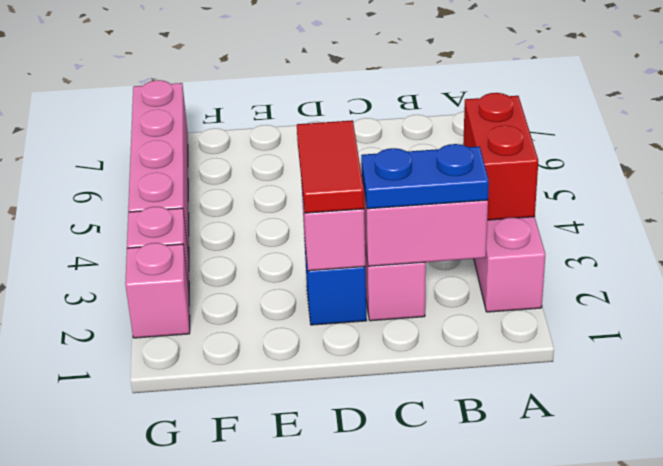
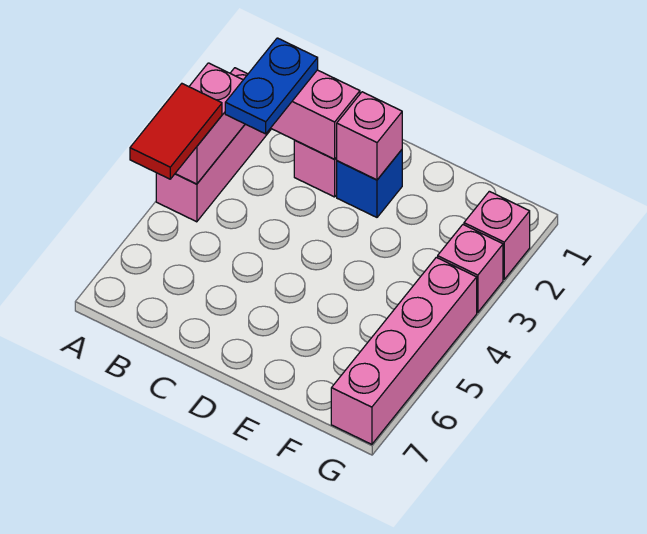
red brick A3:A4 level 2 -> pink brick A3:A4 level 2
blue plate B2:C2 level 3 -> blue plate B2:B3 level 3
red tile D2:D3 level 3 -> red tile A4:A5 level 3

